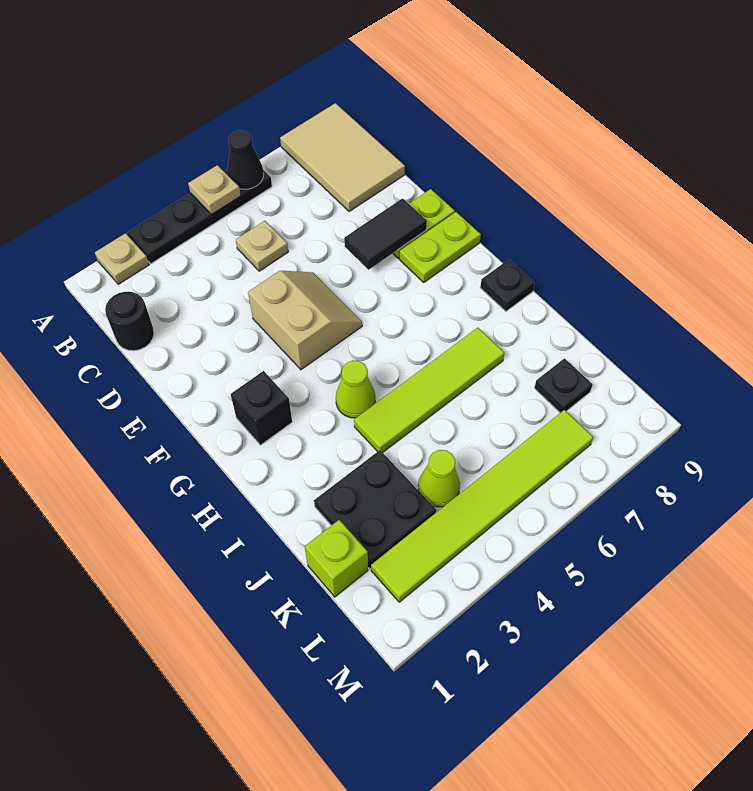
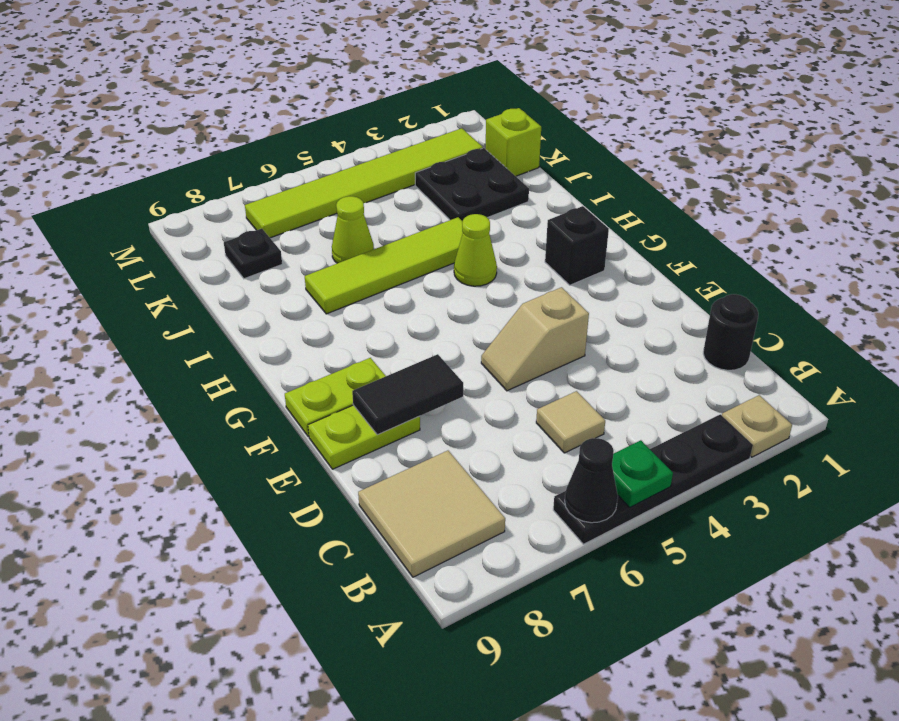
tan plate A5 level 2 -> green plate A5 level 2
tan tile A8:C9 level 1 -> tan tile B8:C9 level 1
tan plate C5 level 1 -> tan tile C5 level 1
tan slope E4:F5 level 1 top 4 -> tan slope E4:E5 level 1 top 4
black plate H9 level 1 -> none
lime cone K4 level 1 -> lime cone J6 level 1

